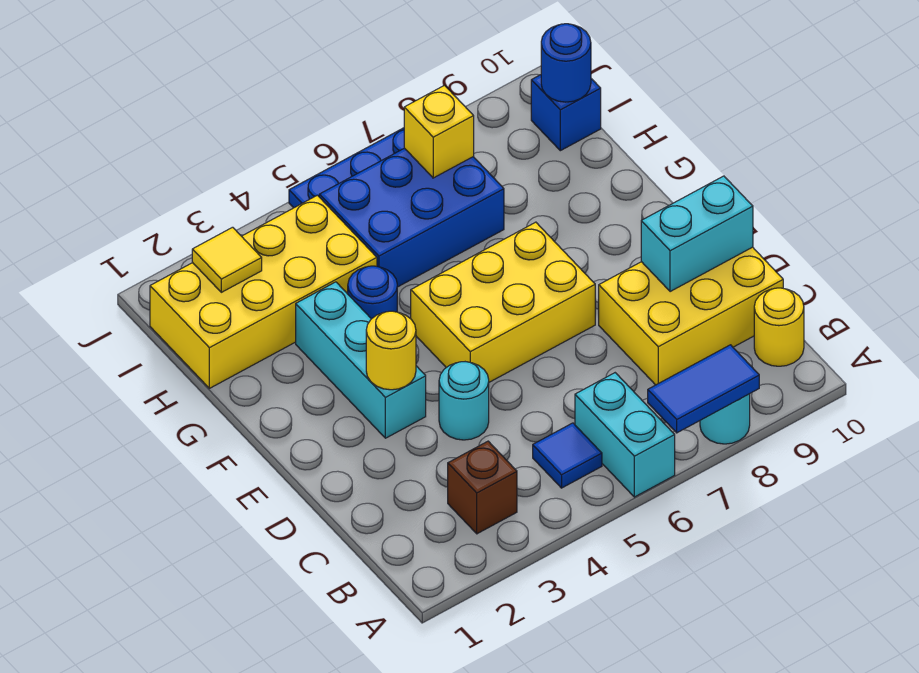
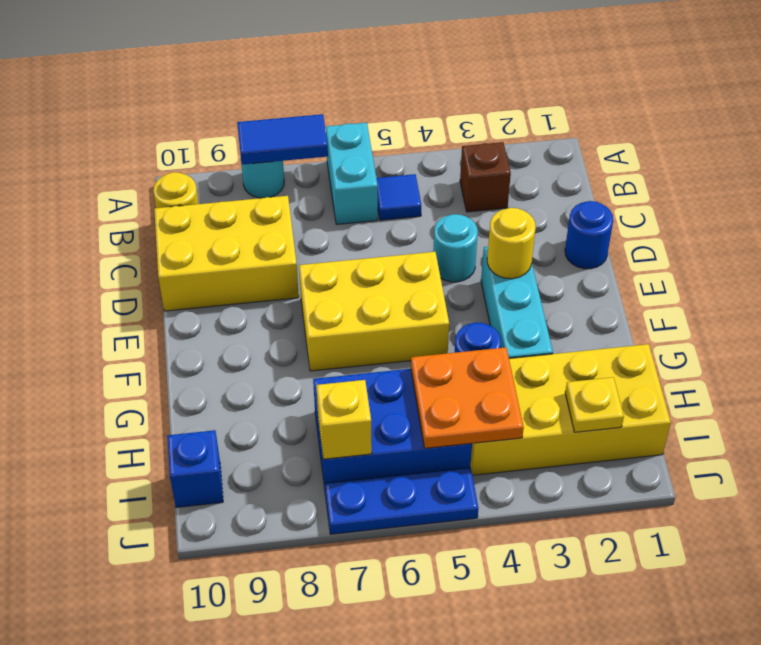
cyan brick D9:D10 level 2 -> none
none -> orange plate H4:I5 level 2
yellow tile I2 level 2 -> yellow plate I2 level 2
blue round brick I10 level 2 -> blue round brick D1 level 1

